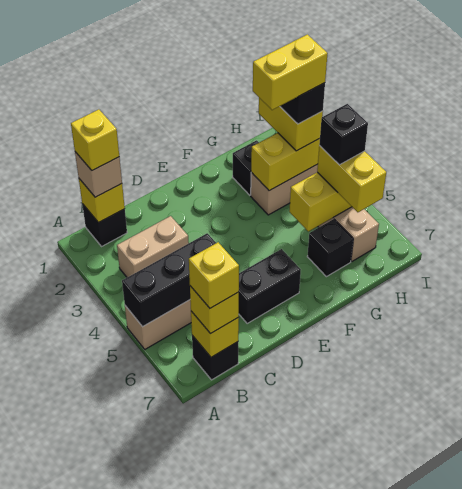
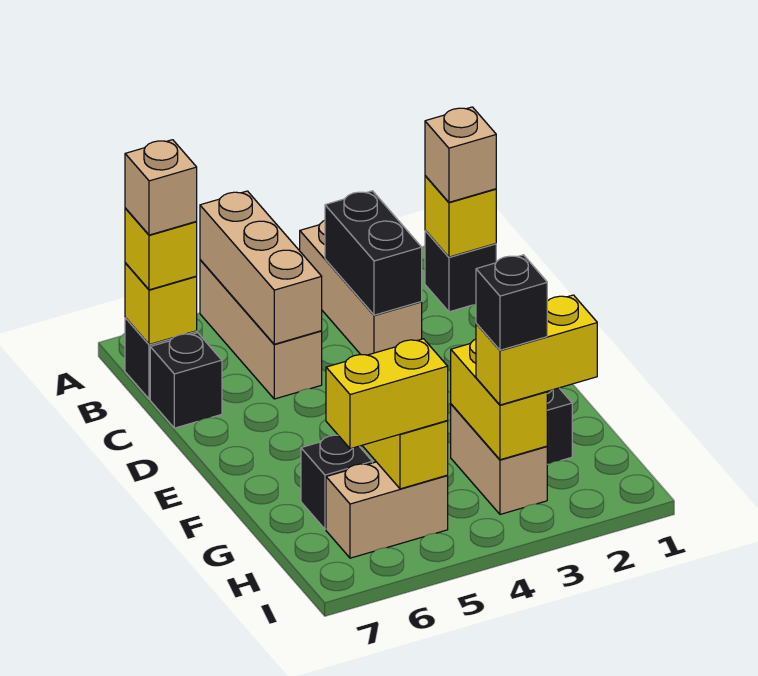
black brick A5:C5 level 2 -> tan brick A5:C5 level 2
yellow brick B1 level 4 -> none
tan brick B3:C3 level 1 -> tan brick A3:C3 level 1
yellow brick B7 level 4 -> tan brick B7 level 4
black brick D6:E6 level 1 -> black brick B3:C3 level 2
yellow brick G3:H3 level 5 -> none
black brick H5 level 4 -> black brick C7 level 1

